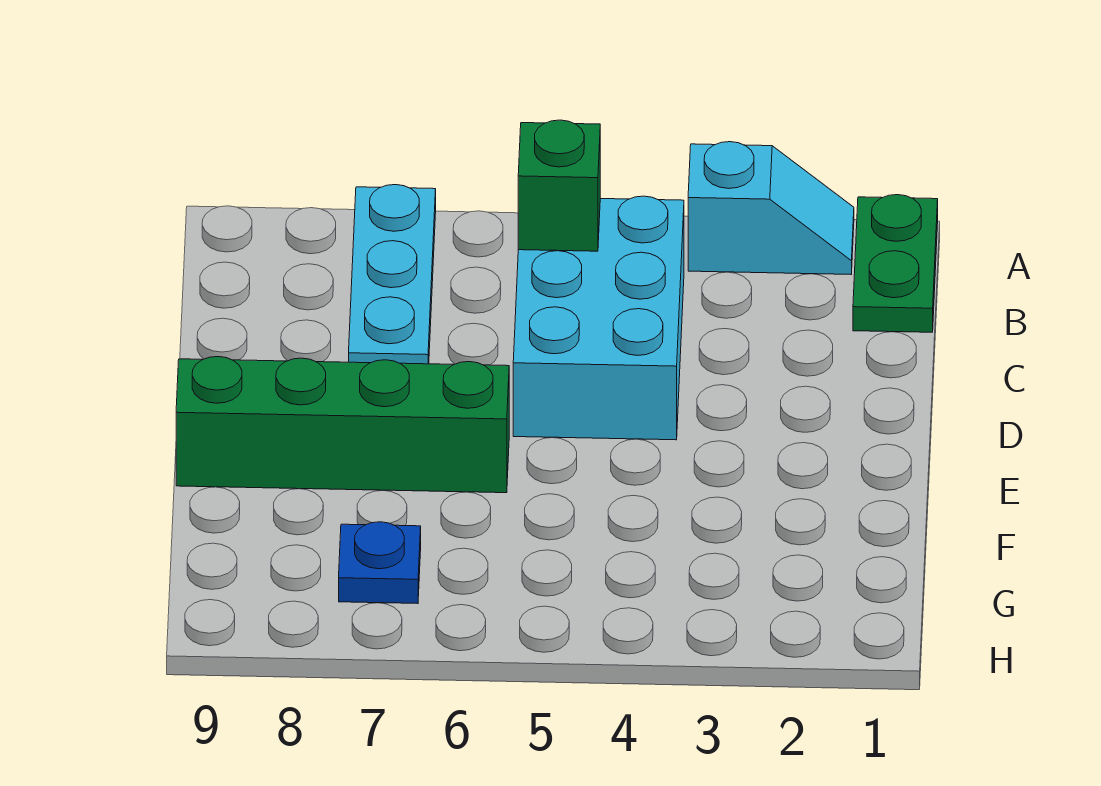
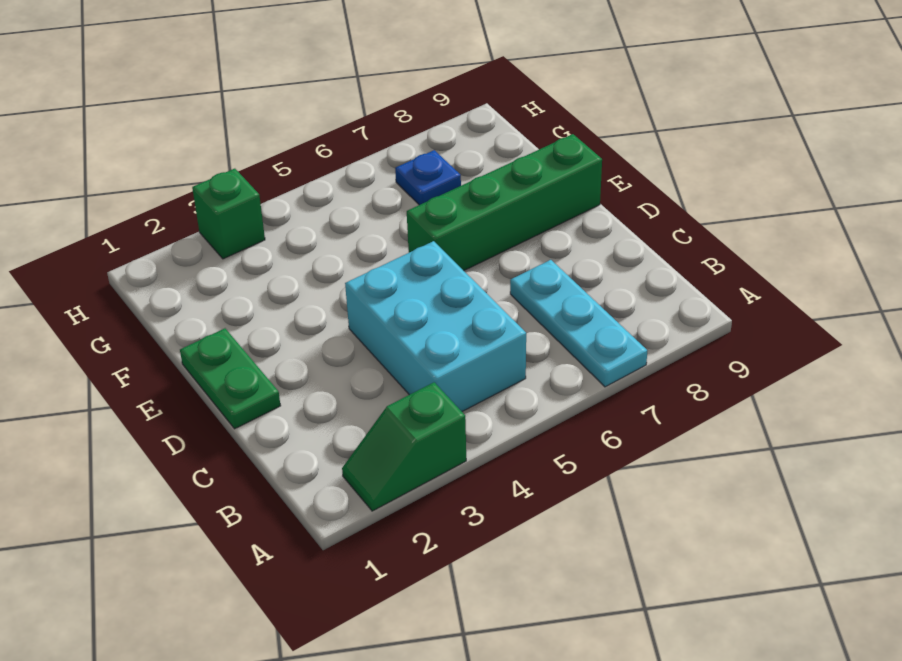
green plate A1:B1 level 1 -> green plate D1:E1 level 1
cyan slope A2:A3 level 1 top 3 -> green slope A2:A3 level 1 top 3
green brick B5 level 2 -> green brick H3 level 1

